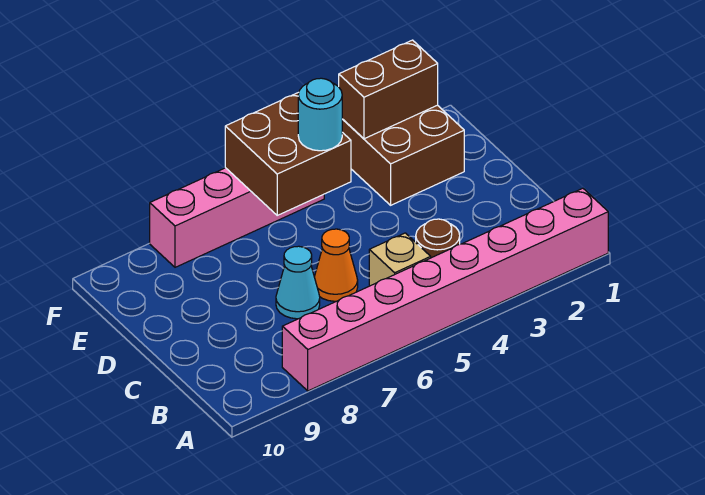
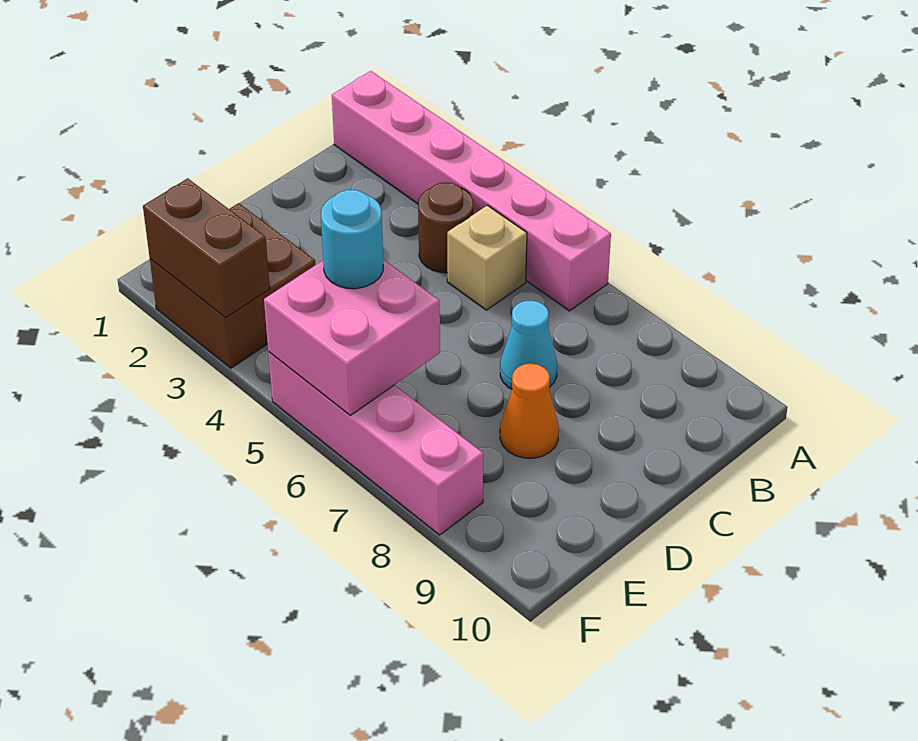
pink brick A1:A8 level 1 -> pink brick A1:A6 level 1
orange cone C6 level 1 -> orange cone D8 level 1
brown brick E5:F6 level 2 -> pink brick E5:F6 level 2

